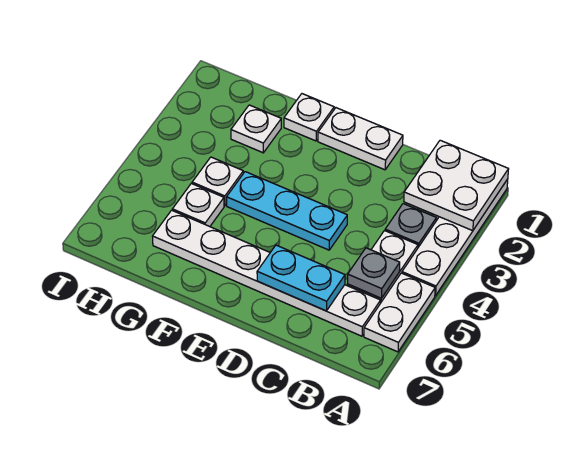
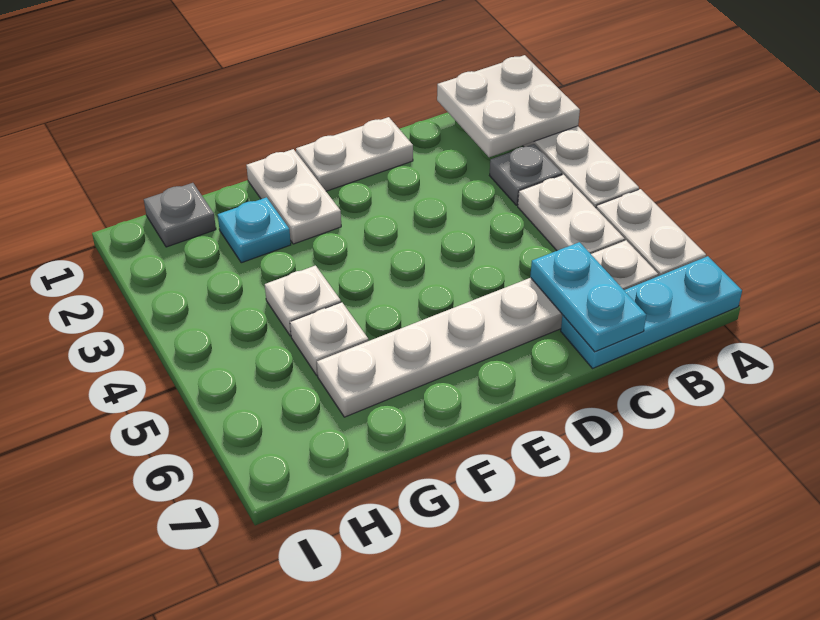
grey plate B5 level 2 -> grey plate H1 level 1
cyan plate C6:D6 level 2 -> cyan plate C6:C7 level 2
cyan plate D4:F4 level 1 -> cyan plate A7:C7 level 1
white plate F1 level 1 -> white plate F1:F2 level 1
white plate G2 level 1 -> cyan plate G2 level 1

